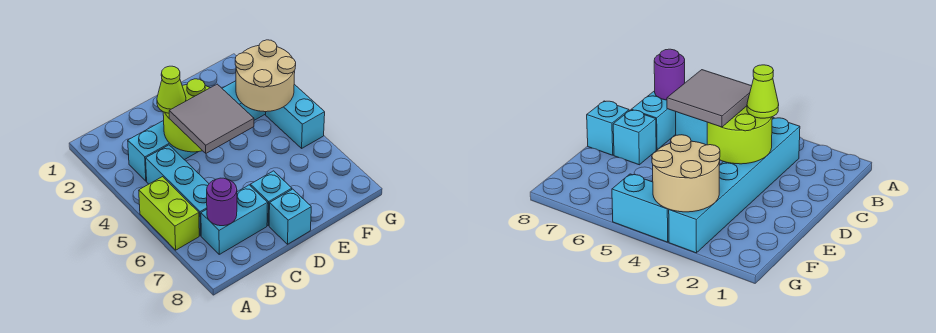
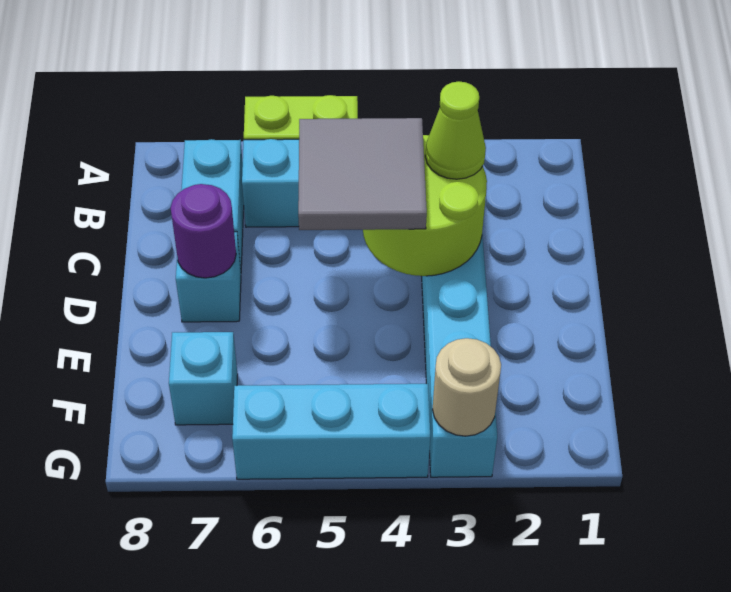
purple round brick B7 level 2 -> purple round brick D7 level 2
cyan brick D8 level 1 -> cyan brick F7 level 1
tan round brick F3:G4 level 2 -> tan round brick G3 level 2
cyan brick G4:G5 level 1 -> cyan brick G4:G6 level 1

